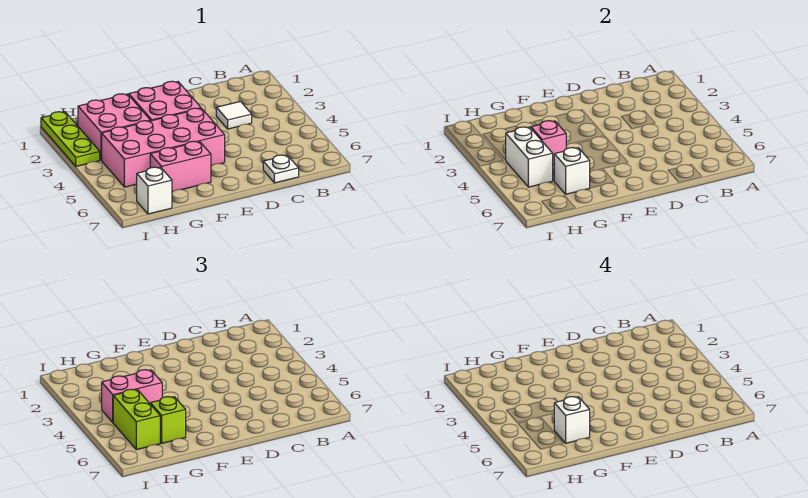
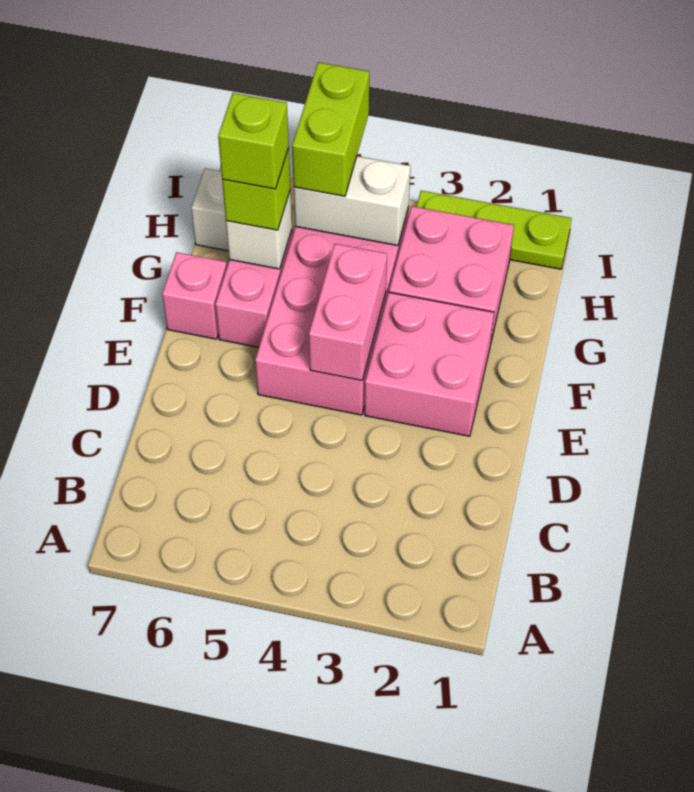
white tile C3 level 1 -> none
white plate C7 level 1 -> none
pink brick G4 level 2 -> pink brick F7 level 1
pink brick G4:H4 level 3 -> pink brick E4:F4 level 2
white brick G6 level 4 -> lime brick G6 level 4
lime brick H5:H6 level 3 -> lime brick H5:I5 level 3

